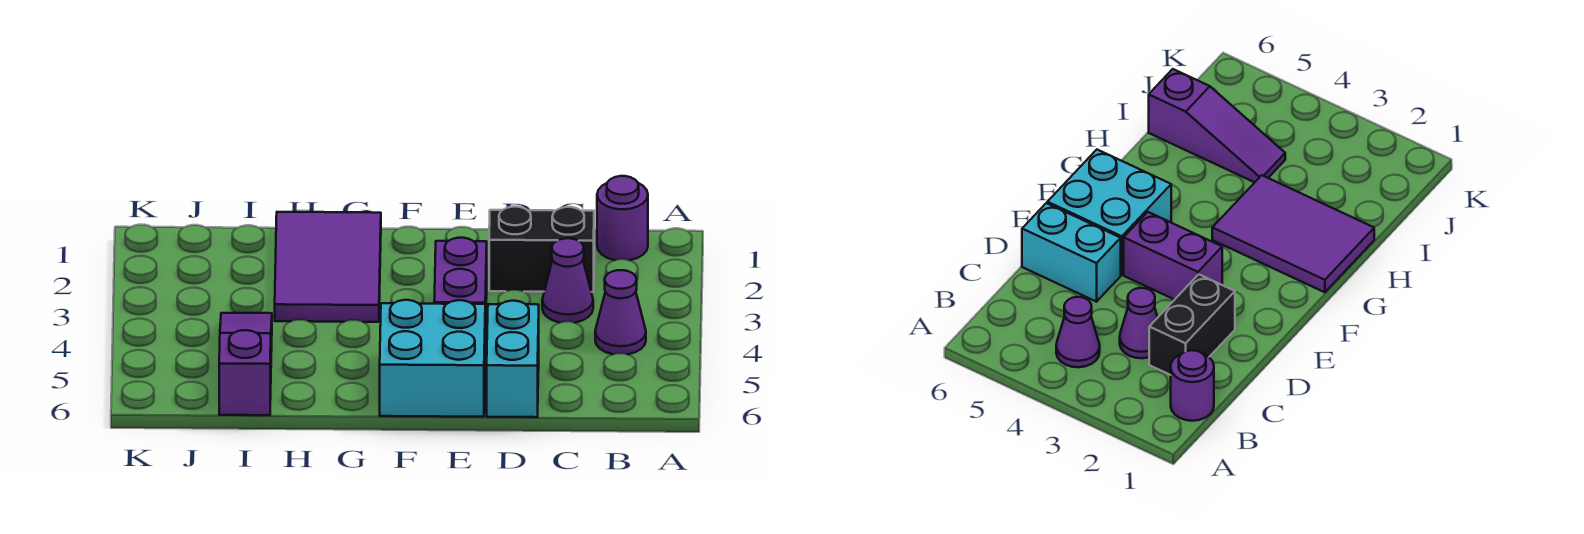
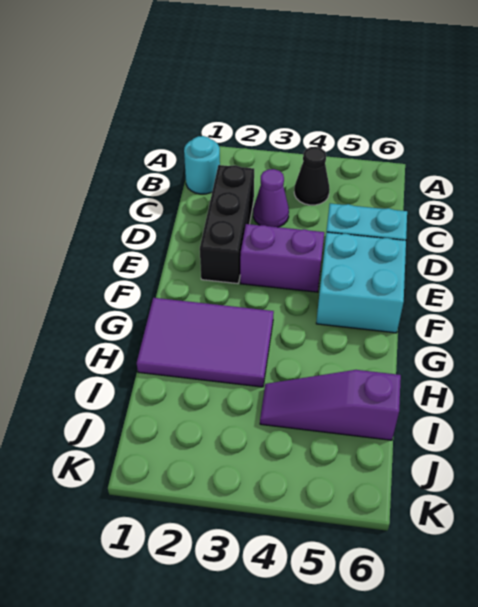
purple round brick B1 level 1 -> cyan round brick B1 level 1
purple cone B4 level 1 -> black cone B4 level 1
black brick C2:D2 level 1 -> black brick C2:E2 level 1

